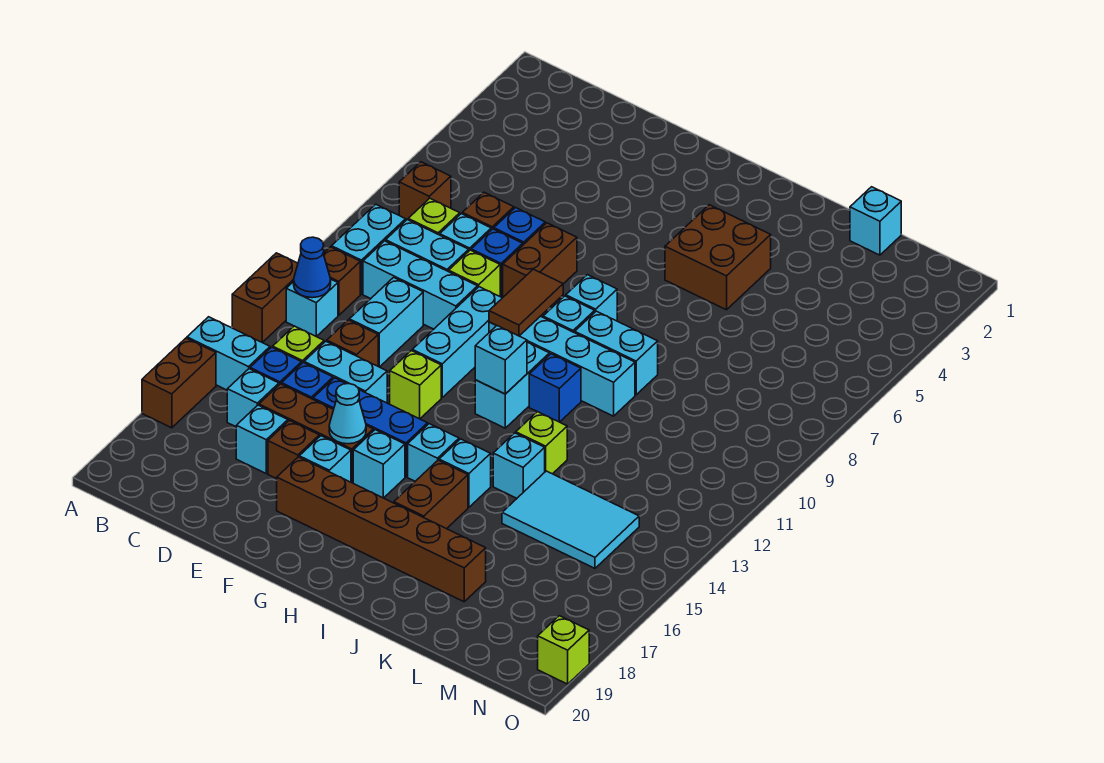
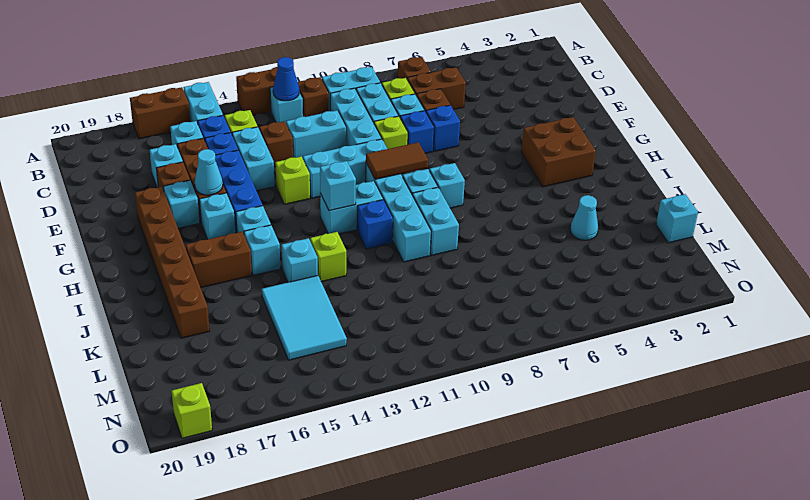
brown brick F7:F8 level 1 -> brown brick C6:C7 level 1
brown brick I4:J5 level 1 -> brown brick G3:H4 level 1
none -> cyan cone K4 level 1

